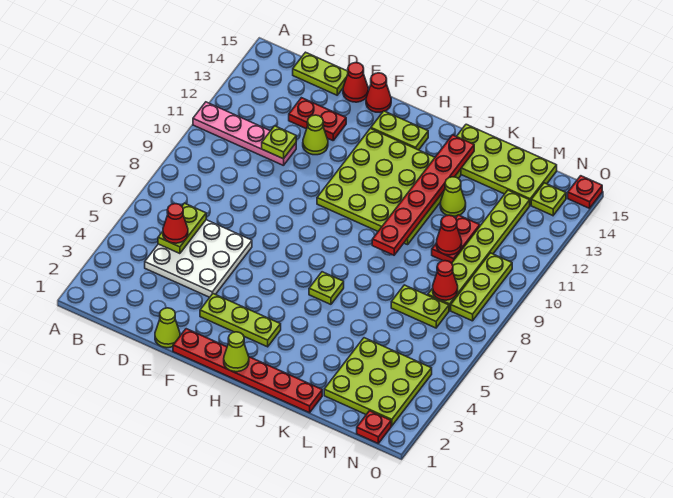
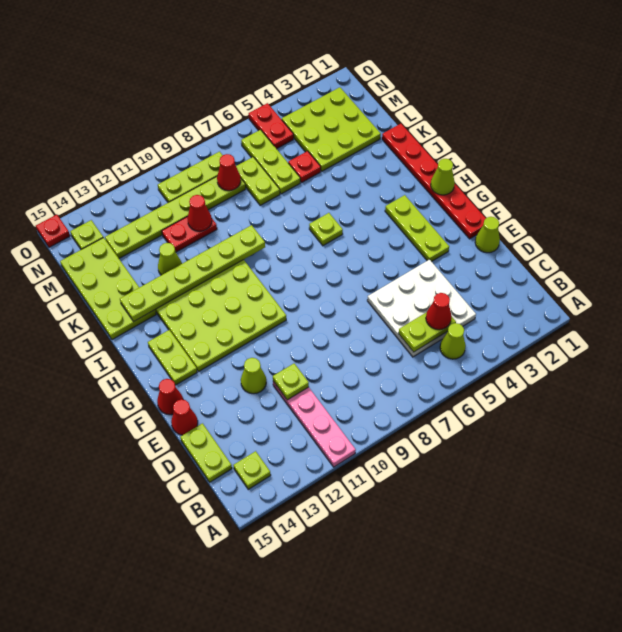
none -> lime cone B5 level 1
none -> lime plate B14 level 1
red plate D13:E13 level 1 -> red plate N5:O5 level 1
red plate J9:J14 level 2 -> lime plate J9:J14 level 2
none -> lime plate L6:N6 level 1
red plate N1 level 1 -> red plate L5 level 1

